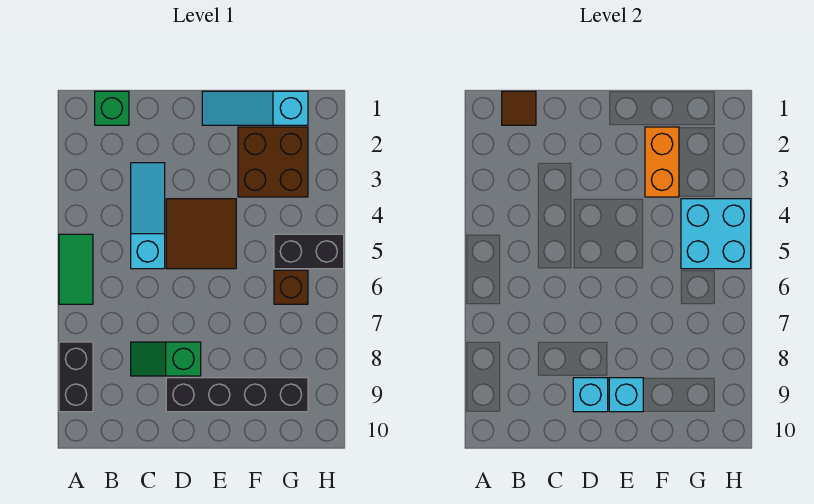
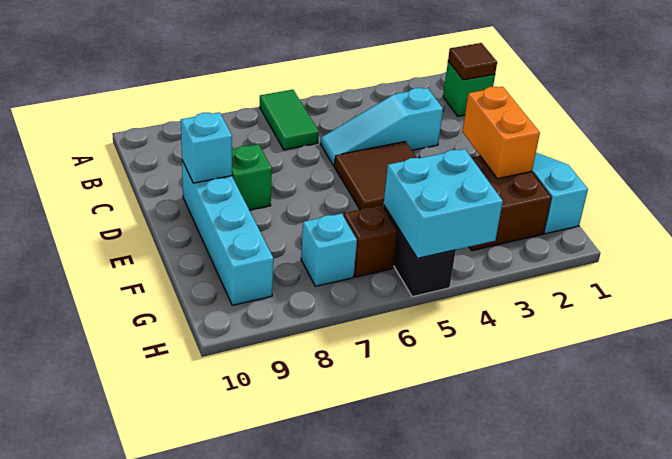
green tile A5:A6 level 1 -> green tile A6:B6 level 1
black brick A8:A9 level 1 -> none
cyan slope C3:C5 level 1 top 5 -> cyan slope C3:C5 level 1 top 3
black brick D9:G9 level 1 -> cyan brick D9:G9 level 1
cyan brick E9 level 2 -> cyan brick G7 level 1
orange brick F2:F3 level 2 -> orange brick E2:F2 level 2

